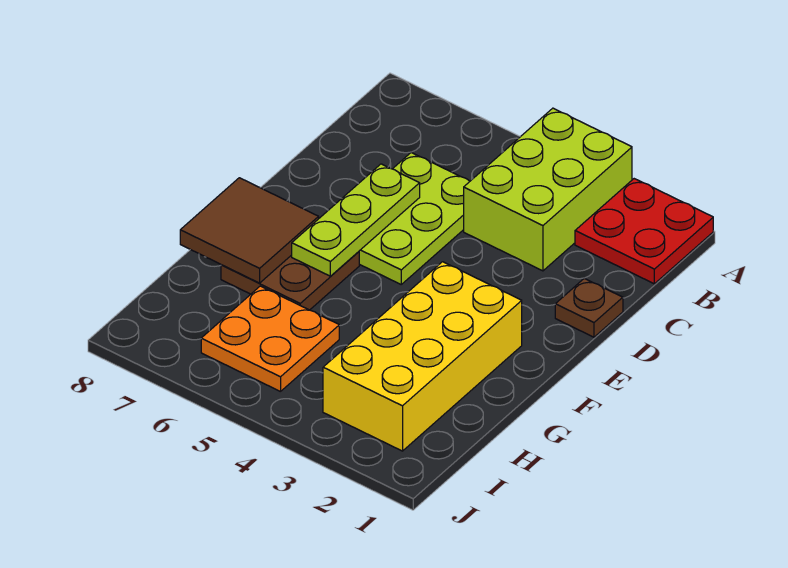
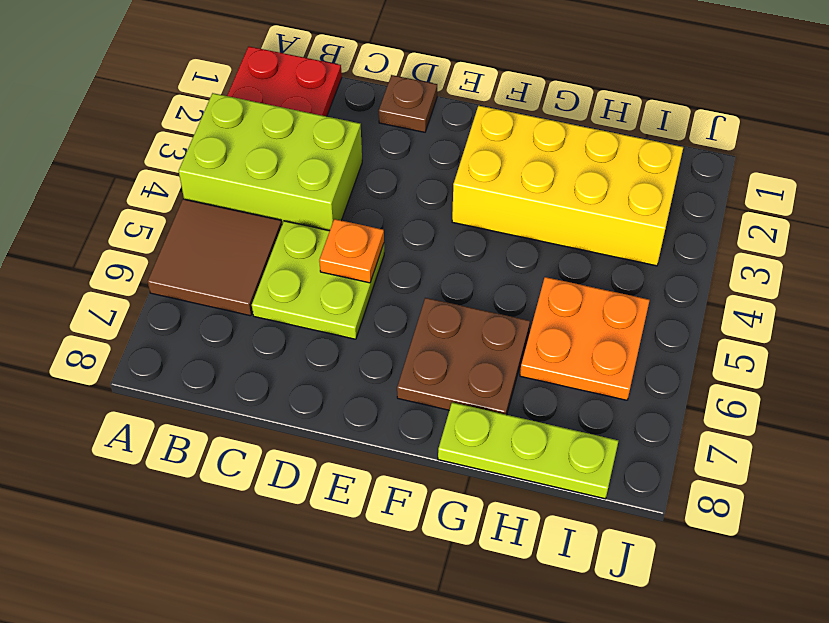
lime plate C5:E6 level 1 -> lime plate C5:D6 level 1
none -> orange plate D5 level 2
lime plate D6:F6 level 2 -> lime plate G8:I8 level 1
brown tile F7:G8 level 2 -> brown tile A5:B6 level 1

